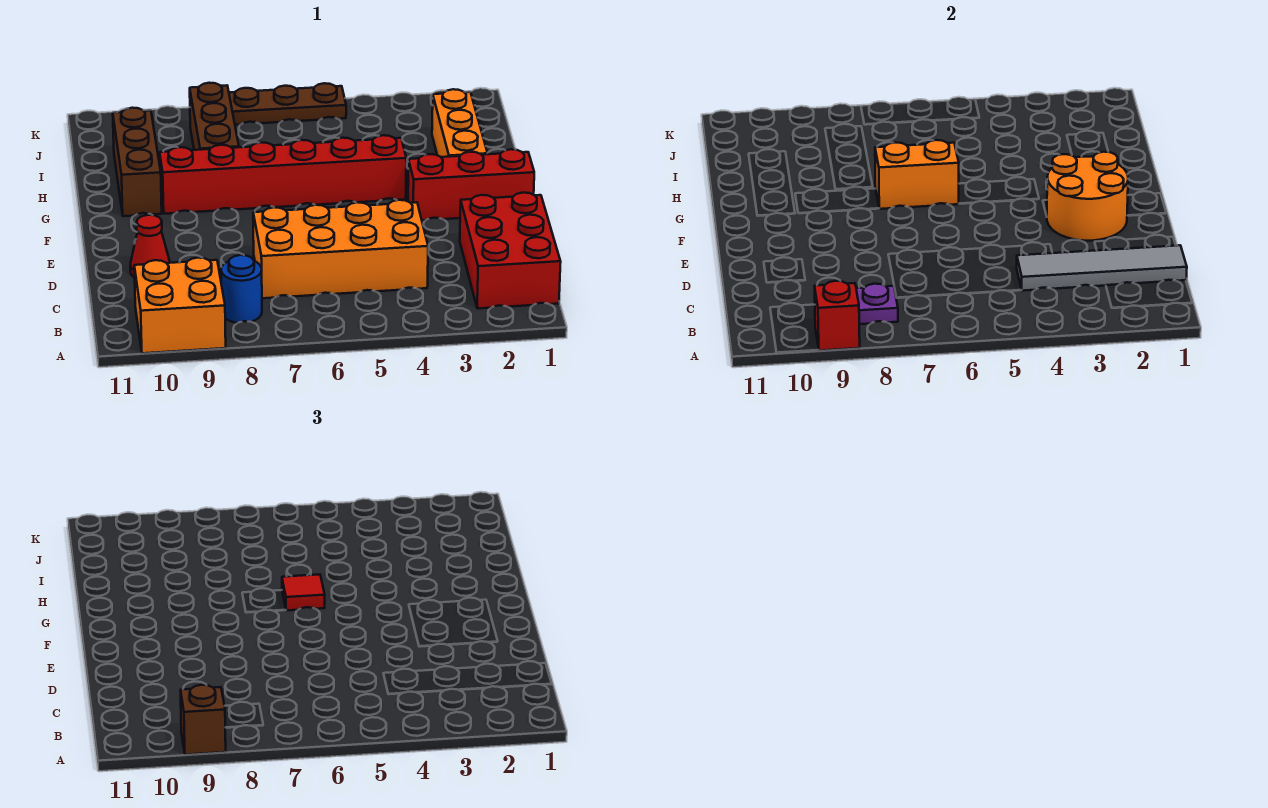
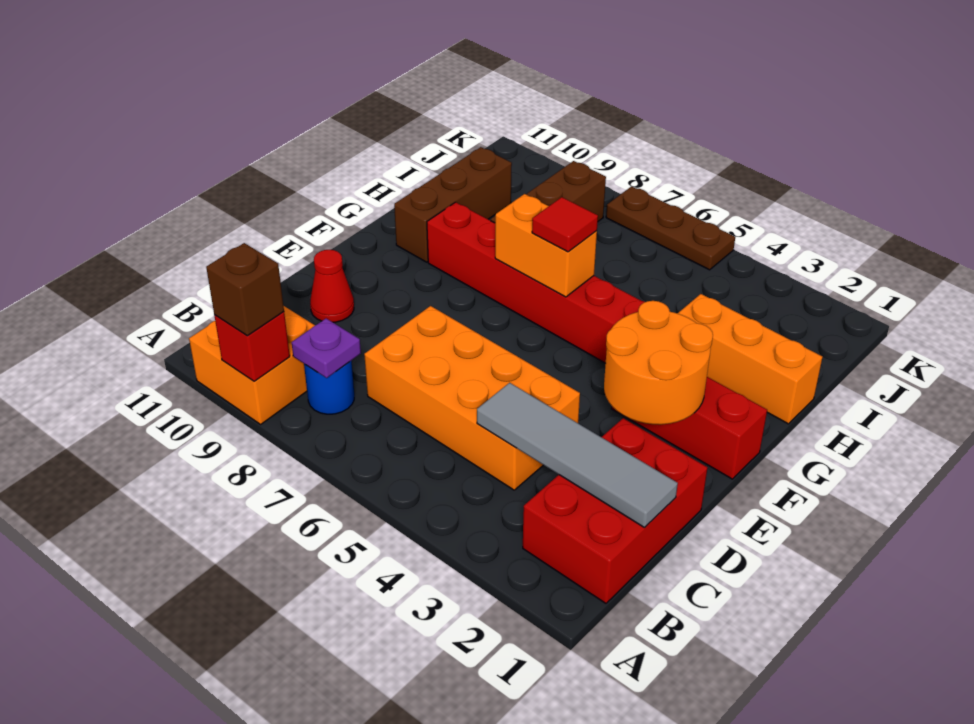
orange brick G2:I2 level 1 -> orange brick H1:H3 level 1

